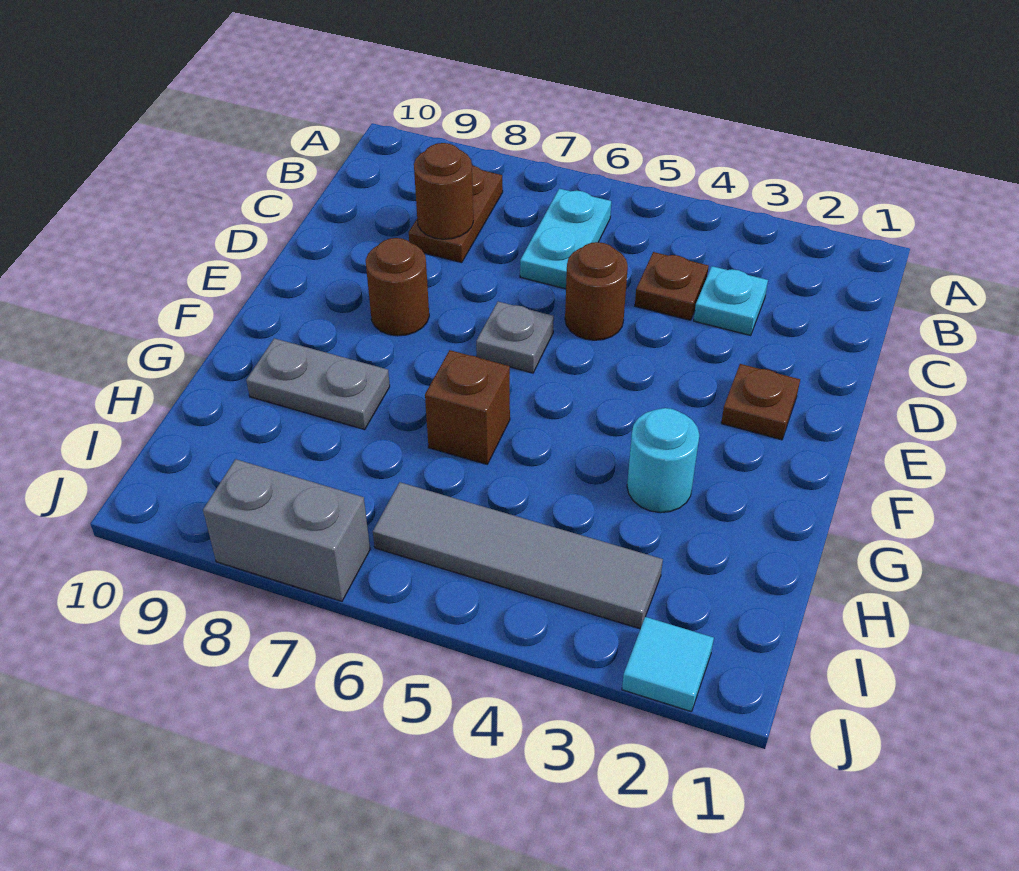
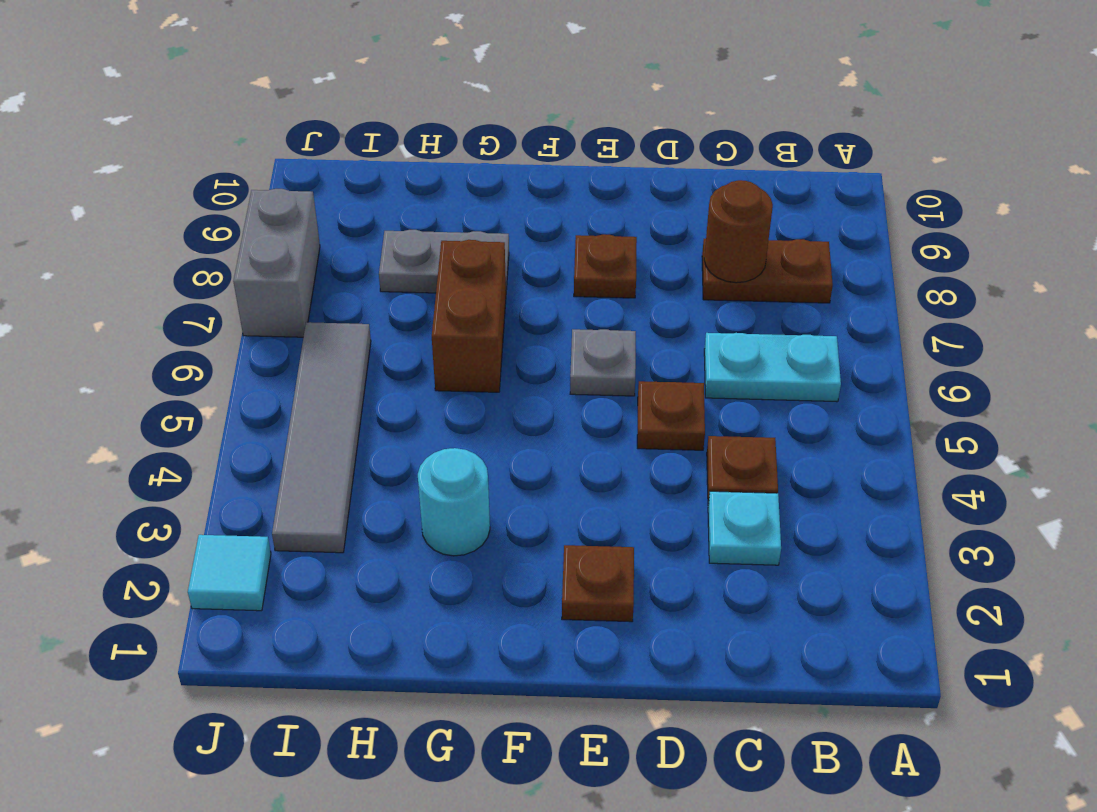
brown round brick D5 level 1 -> brown plate D5 level 1
brown round brick E8 level 1 -> brown plate E8 level 1
brown brick G6 level 1 -> brown brick G6:G7 level 1
grey plate G8:G9 level 1 -> grey plate G8:H8 level 1

